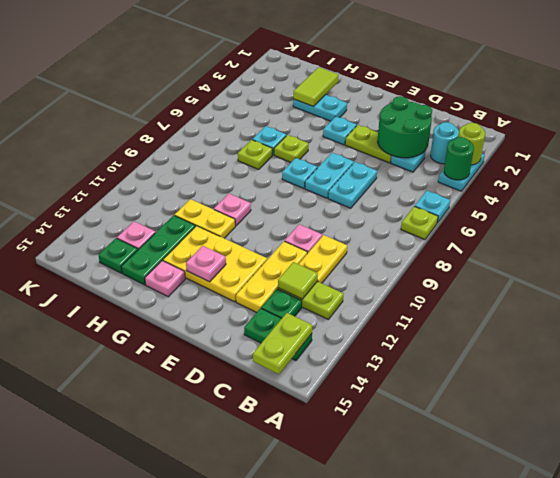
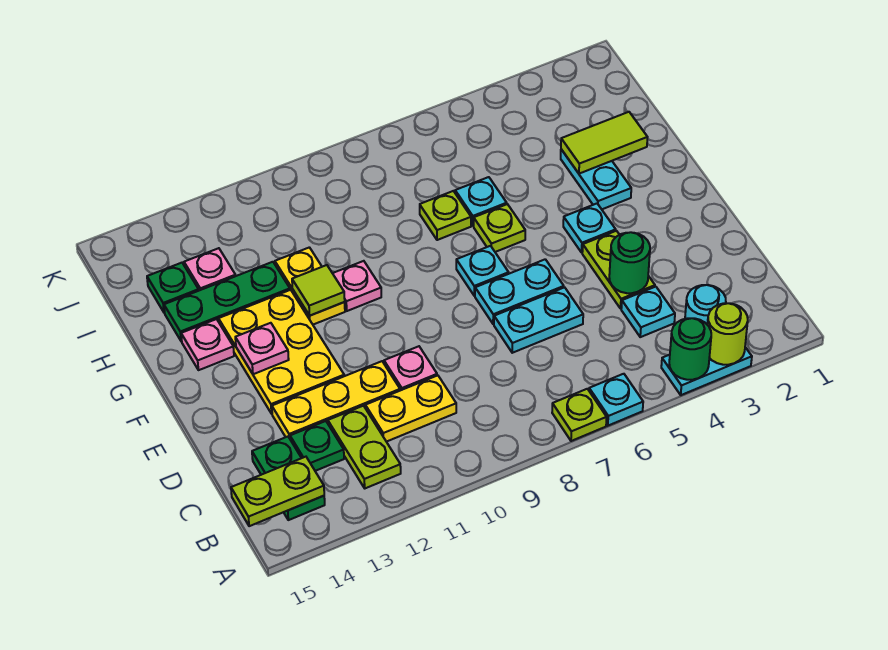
green round brick C3:D4 level 2 -> green round brick D4 level 2
lime tile C12 level 2 -> lime tile G11 level 2

